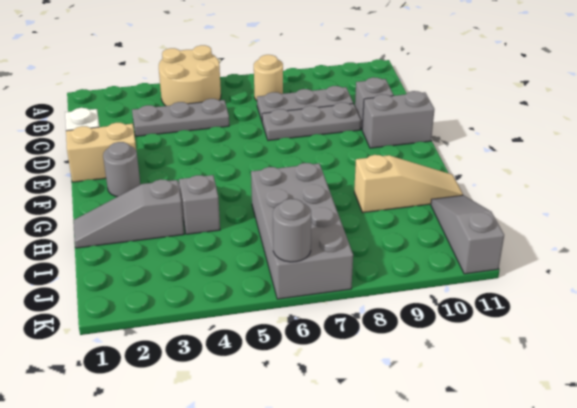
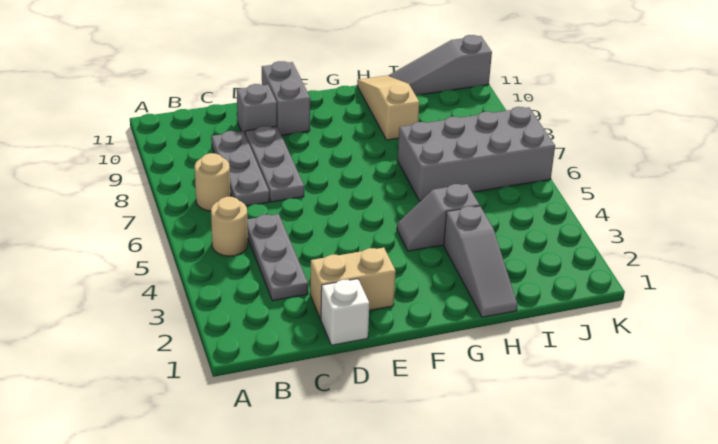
tan round brick A4:B5 level 1 -> tan round brick B5 level 1
tan brick E1:E2 level 1 -> tan brick D2:E2 level 1
grey round brick F2 level 1 -> none
grey round brick K6 level 2 -> none

